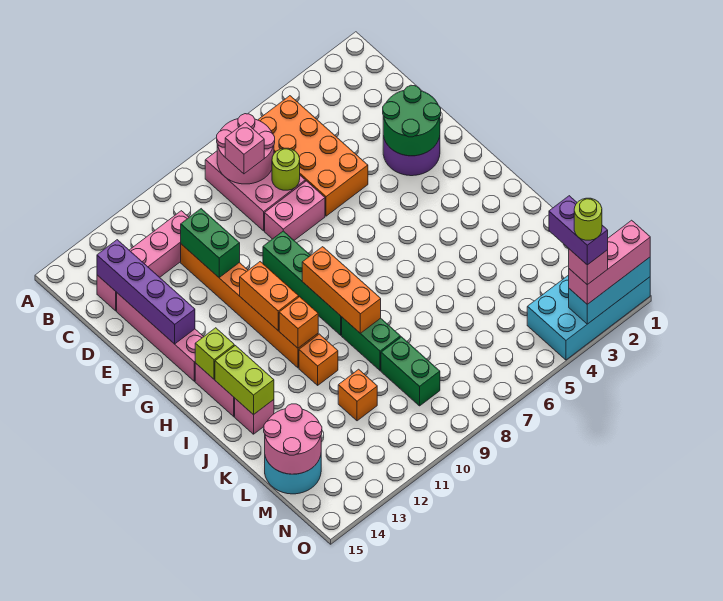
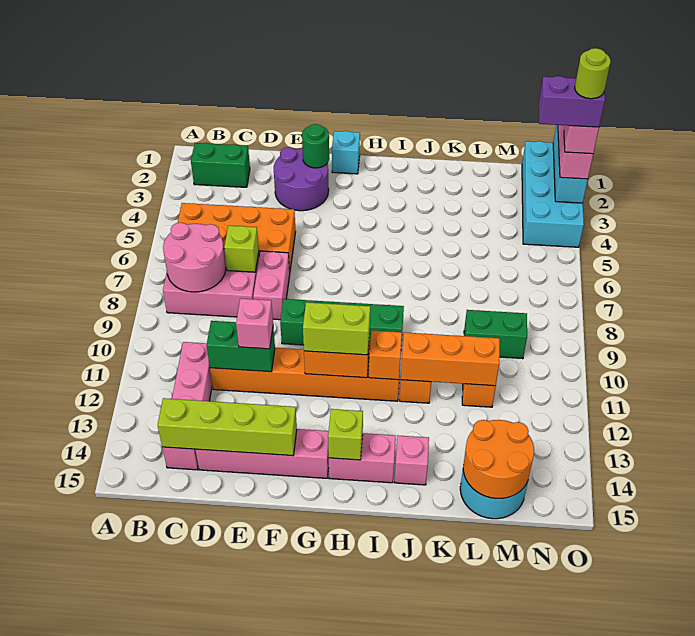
pink brick C8 level 3 -> pink brick E11 level 3
purple brick C14:F14 level 2 -> lime brick C14:F14 level 2
lime round brick D7 level 2 -> lime brick D7 level 2
green round brick E2:F3 level 2 -> green round brick F2 level 2
none -> cyan brick G1 level 1
orange brick H9:J9 level 2 -> orange brick J11:L11 level 2
lime brick I14:J14 level 2 -> lime brick G11:H11 level 3
green brick J9:K9 level 1 -> green brick B2:C2 level 1
pink round brick L14:M15 level 2 -> orange round brick L14:M15 level 2

